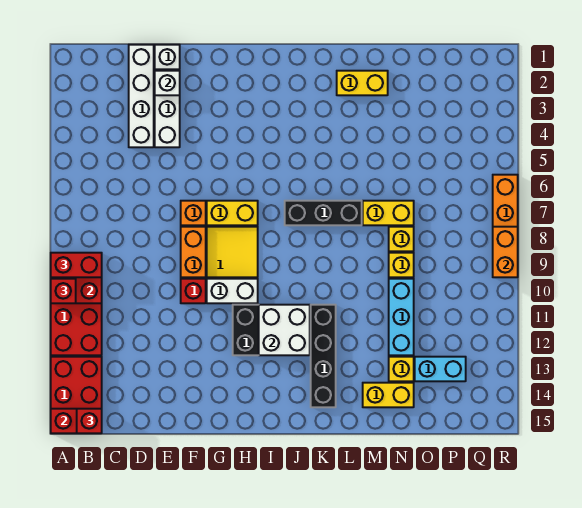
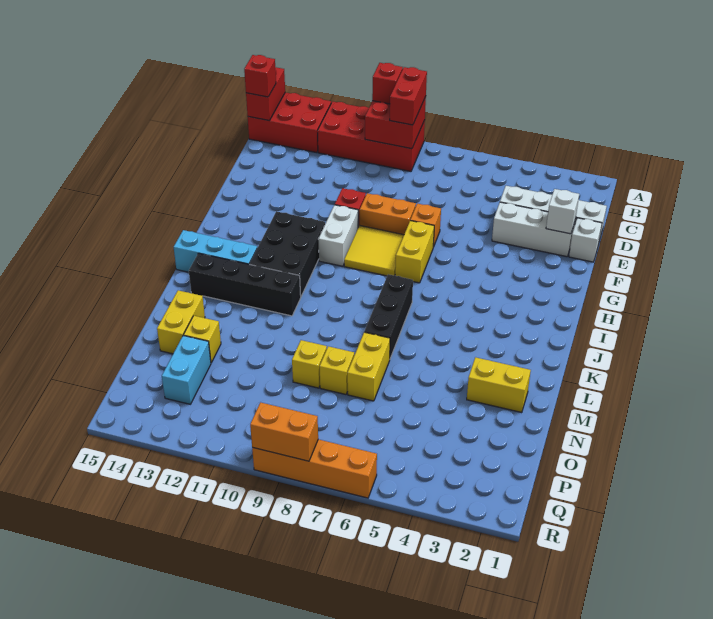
white brick I11:J12 level 2 -> none
yellow brick L2:M2 level 1 -> yellow brick M2:M3 level 1
cyan brick N10:N12 level 1 -> cyan brick J13:J15 level 1

